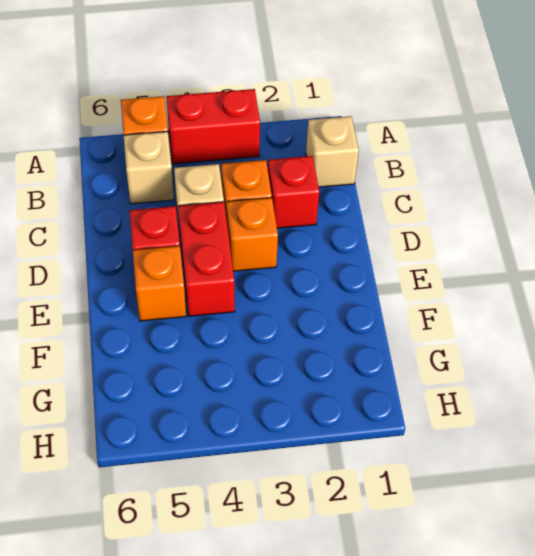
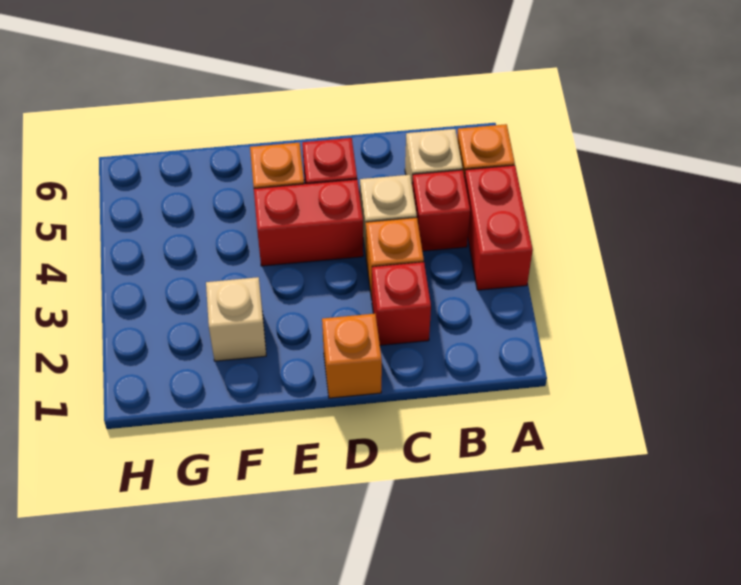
tan brick B1 level 1 -> tan brick F2 level 1
none -> red brick B4 level 1
orange brick D3 level 1 -> orange brick D1 level 1

